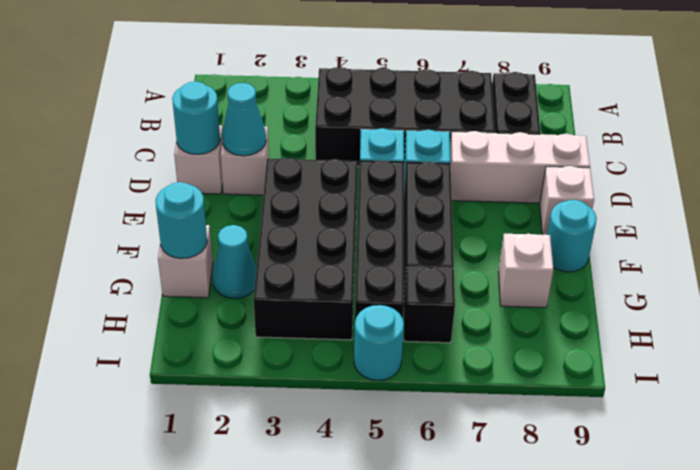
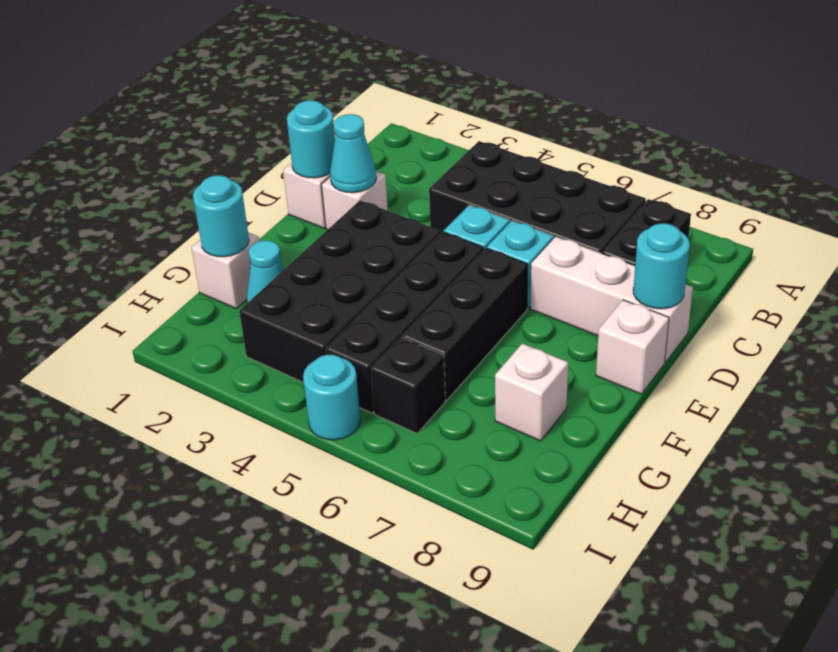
cyan round brick F9 level 1 -> cyan round brick D9 level 2

